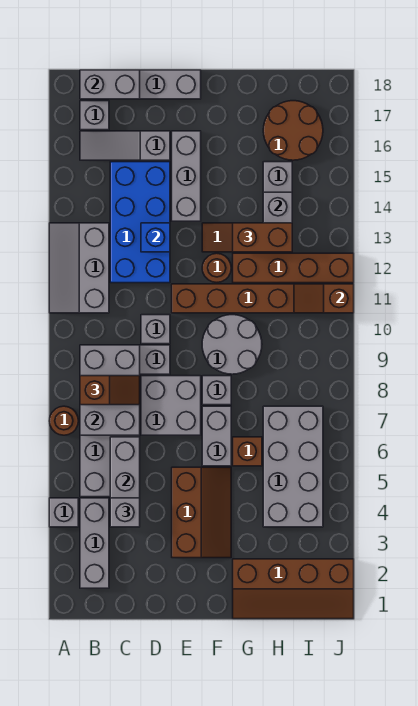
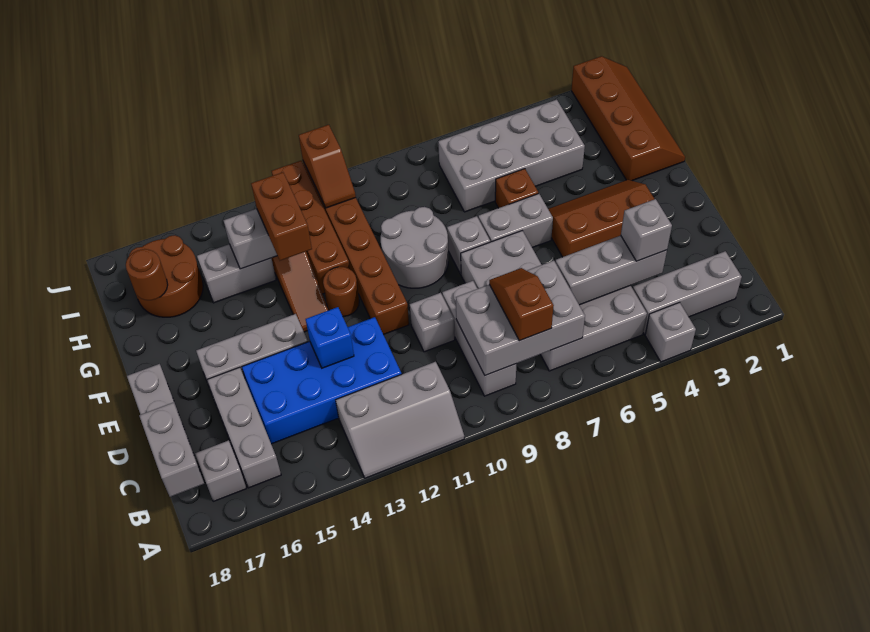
brown round brick A7 level 1 -> brown round brick H17 level 2
grey slope B16:D16 level 1 top D -> grey brick B16:D16 level 1

